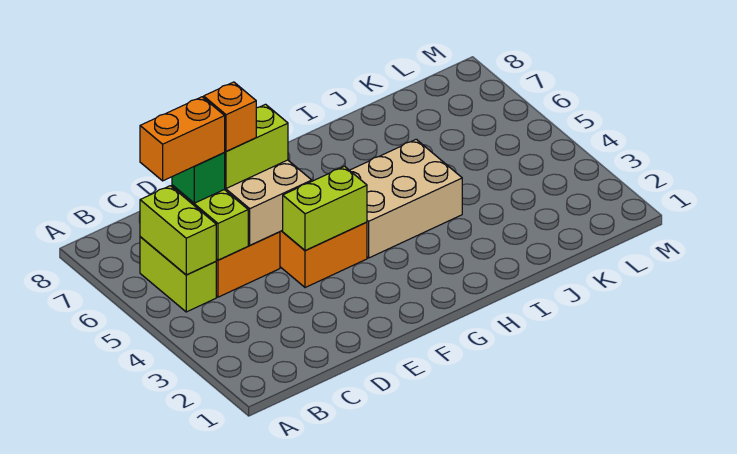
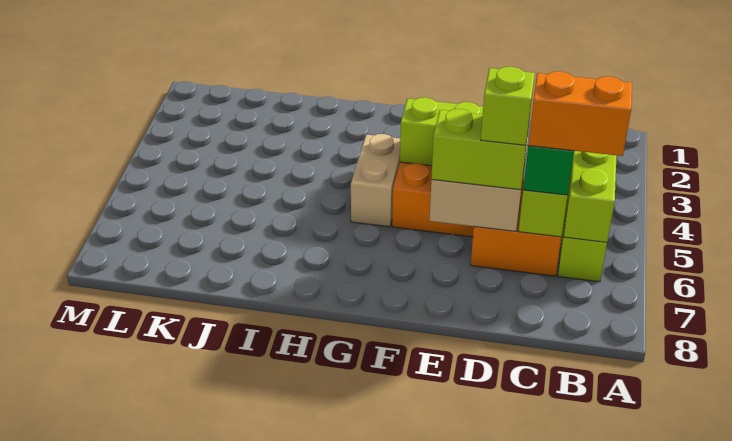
orange brick D6 level 4 -> lime brick D6 level 4
tan brick G4:I5 level 1 -> tan brick G4:G5 level 1

